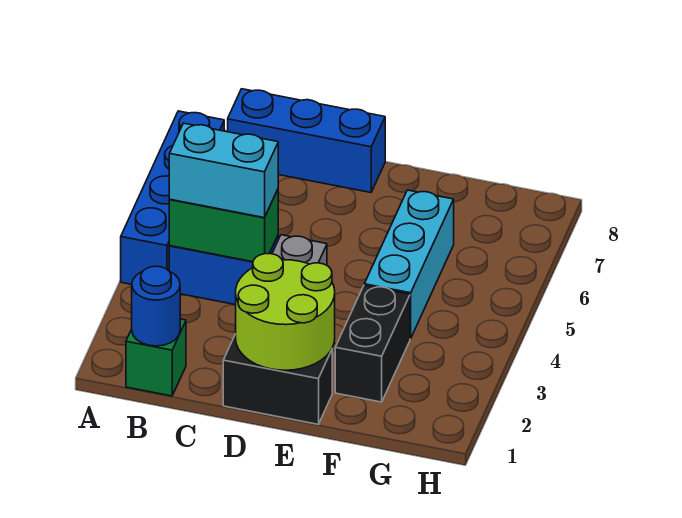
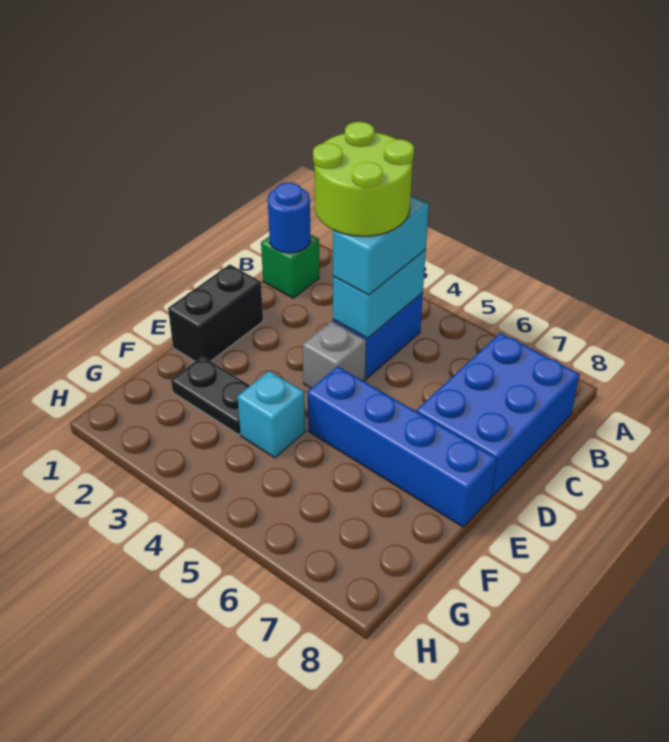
blue brick A4:A7 level 1 -> blue brick E5:E8 level 1
green brick B4:C4 level 2 -> cyan brick B4:C4 level 2
blue brick B8:D8 level 1 -> blue brick B7:D8 level 1
lime round brick D1:E2 level 2 -> lime round brick B3:C4 level 4
black brick F2:F3 level 1 -> black plate F2:F3 level 1
cyan brick F4:F6 level 1 -> cyan brick F4 level 1

